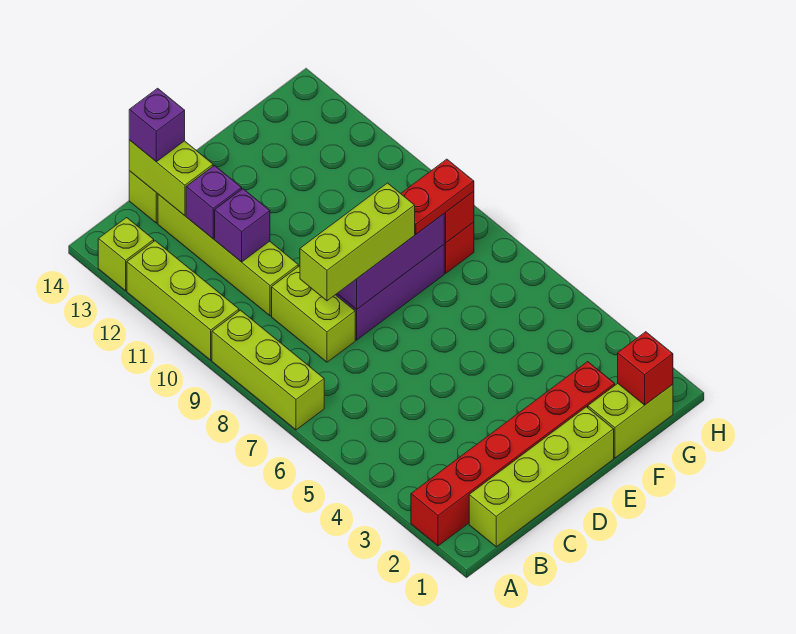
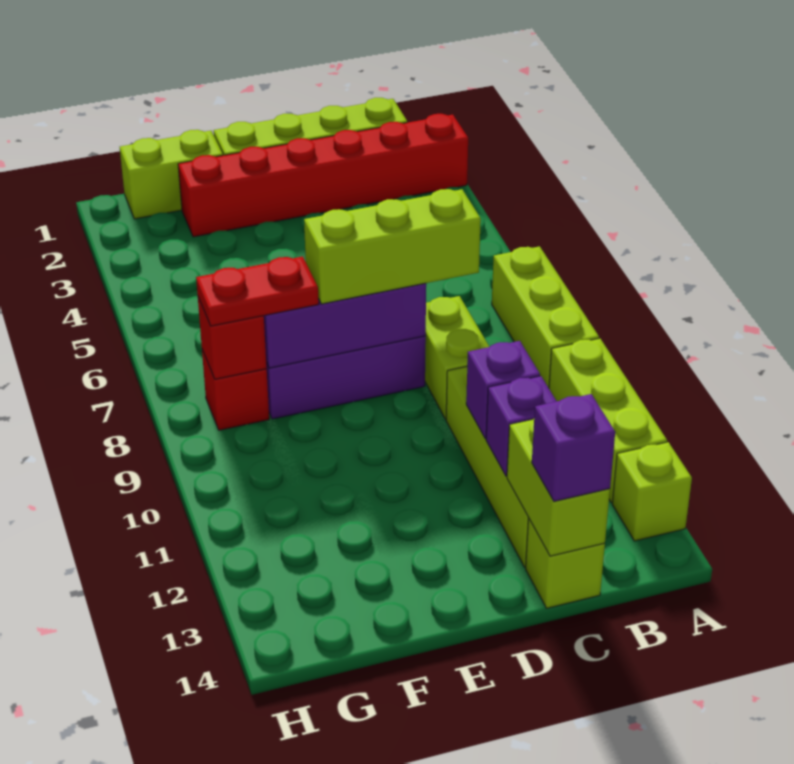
red brick G1 level 2 -> none

